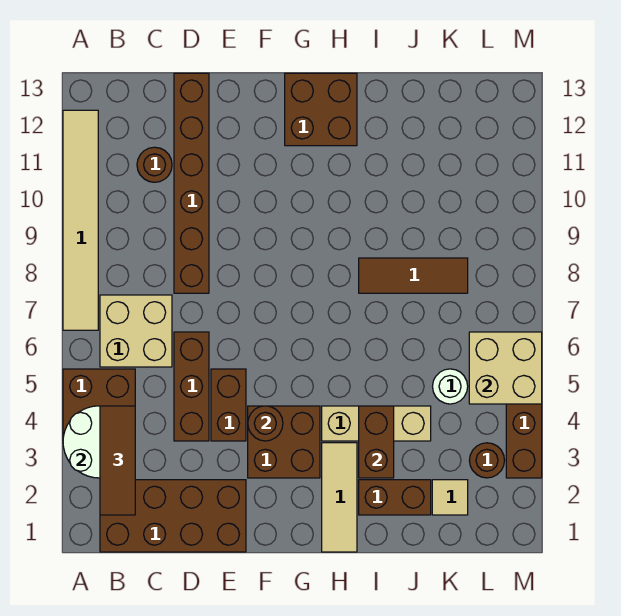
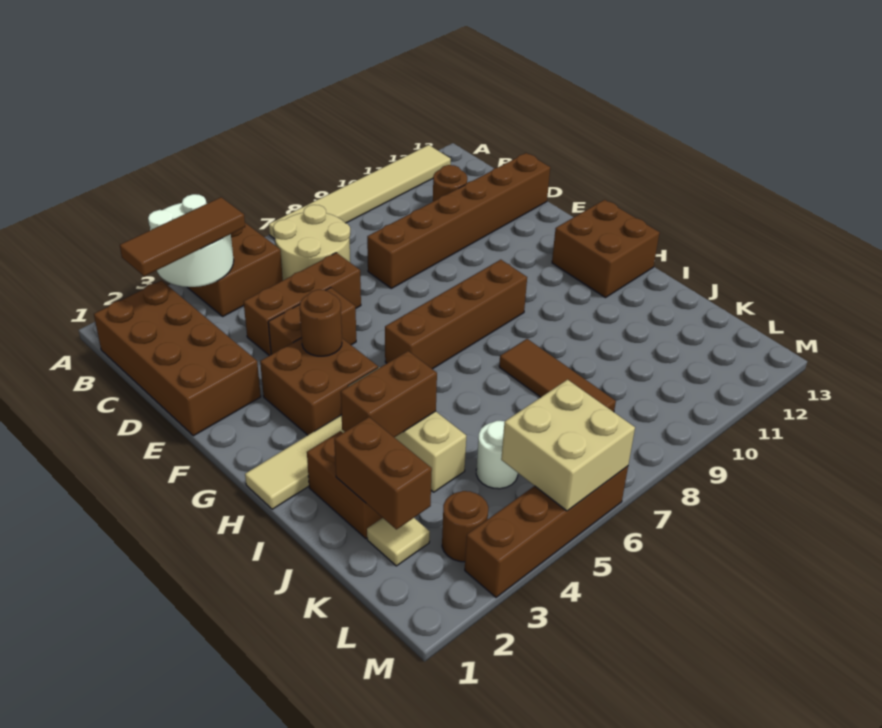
tan brick B6:C7 level 1 -> tan round brick B6:C7 level 1
none -> brown brick G6:G9 level 1
none -> brown brick J2:K2 level 2

